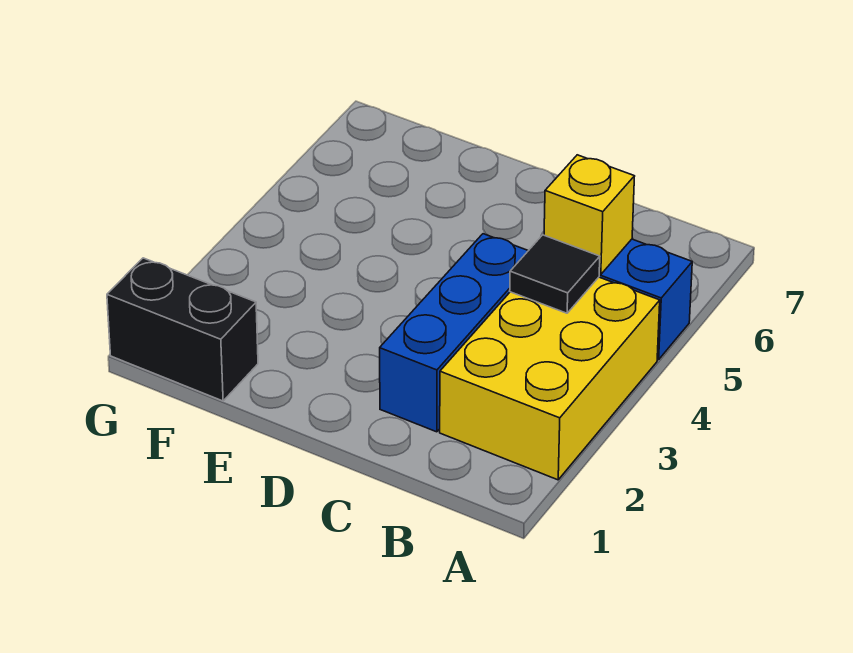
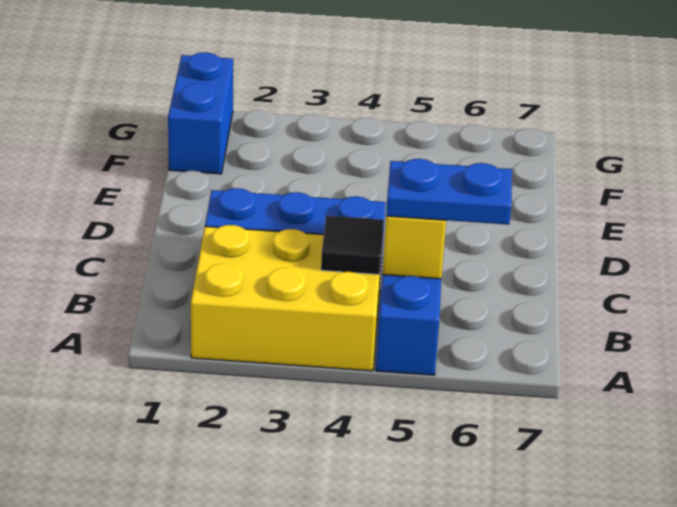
none -> blue plate B5:B6 level 3
black brick F1:G1 level 1 -> blue brick F1:G1 level 1

